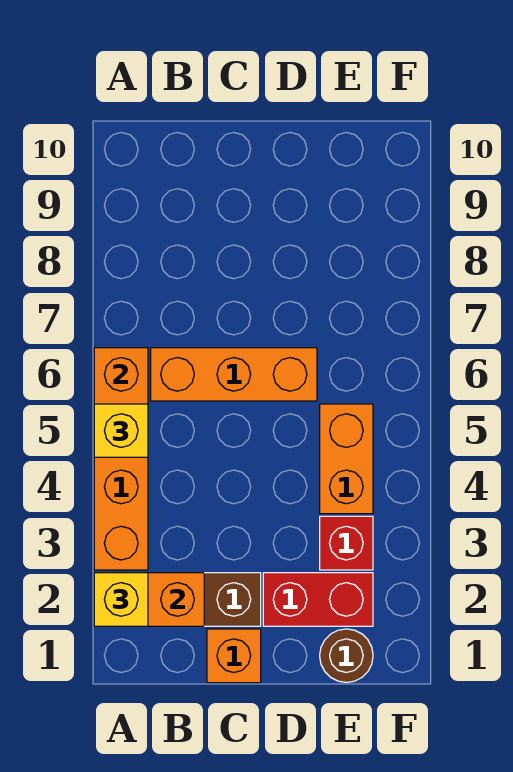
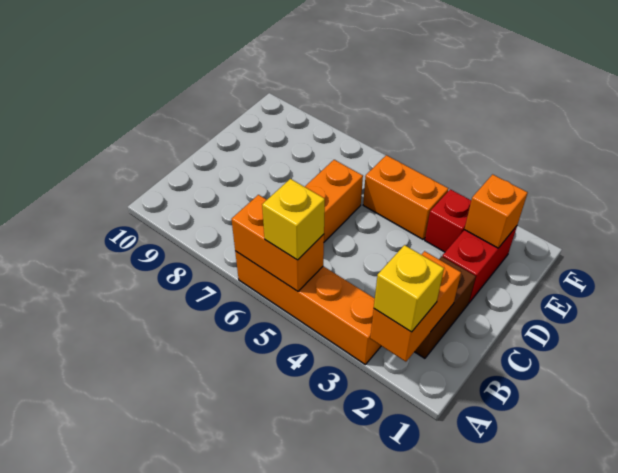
orange brick C1 level 1 -> orange brick E2 level 2
brown round brick E1 level 1 -> none

